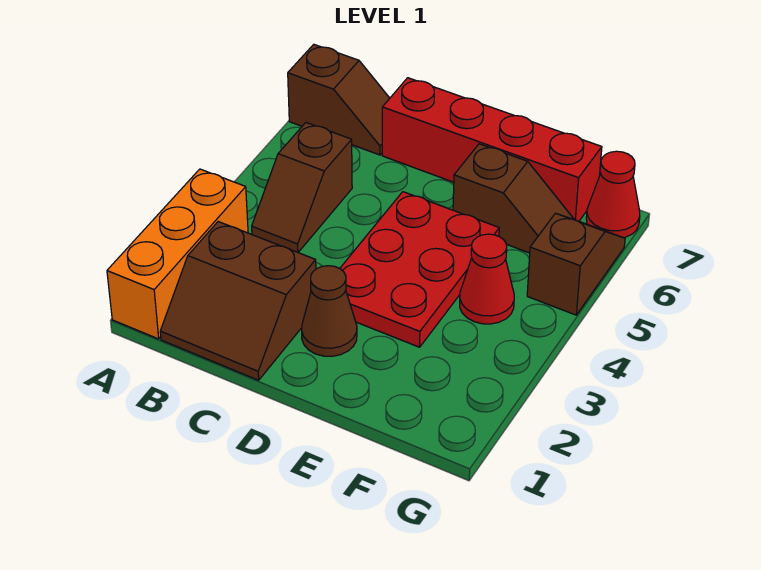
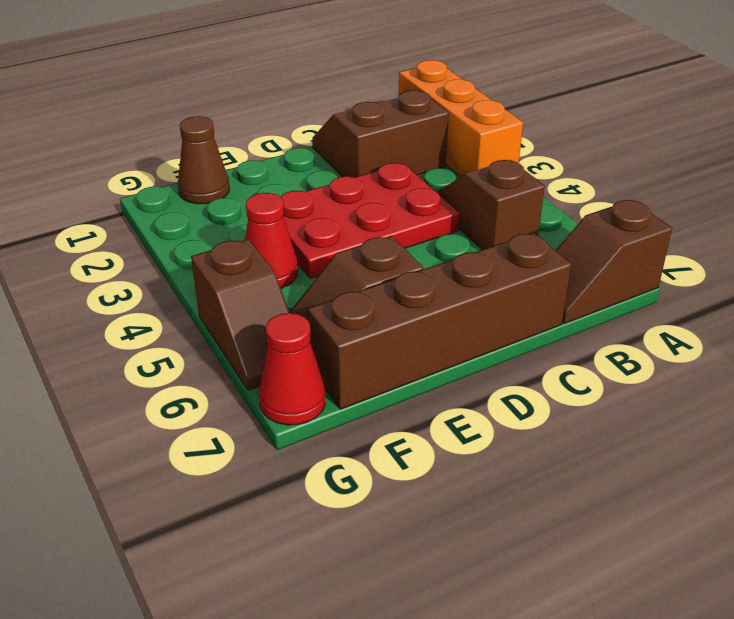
red brick C7:F7 level 1 -> brown brick C7:F7 level 1
brown cone D2 level 1 -> brown cone F1 level 1
red plate D3:E5 level 1 -> red plate C3:E4 level 1

